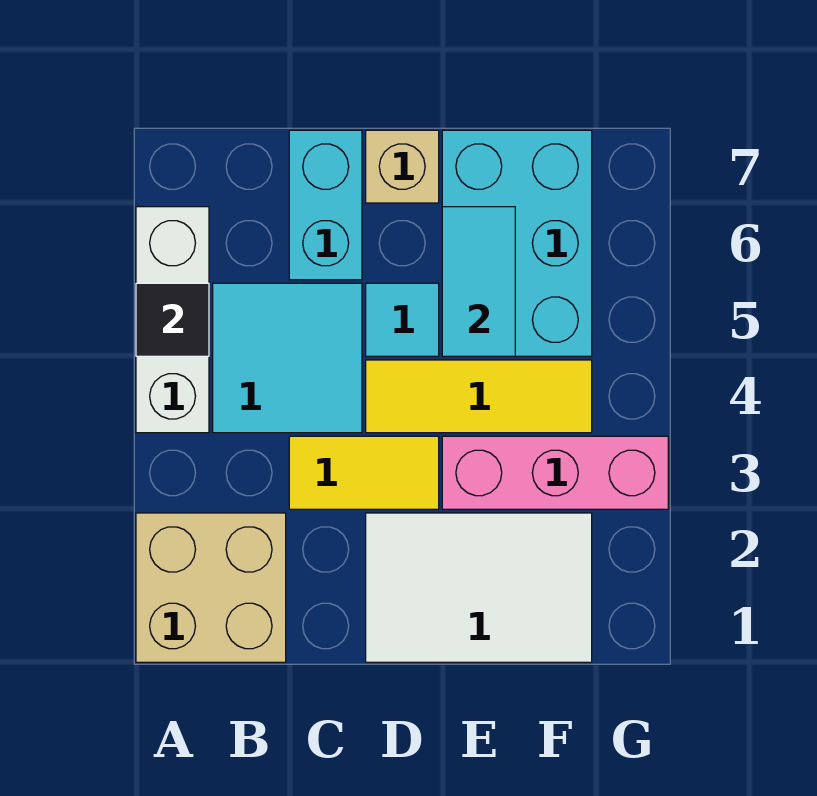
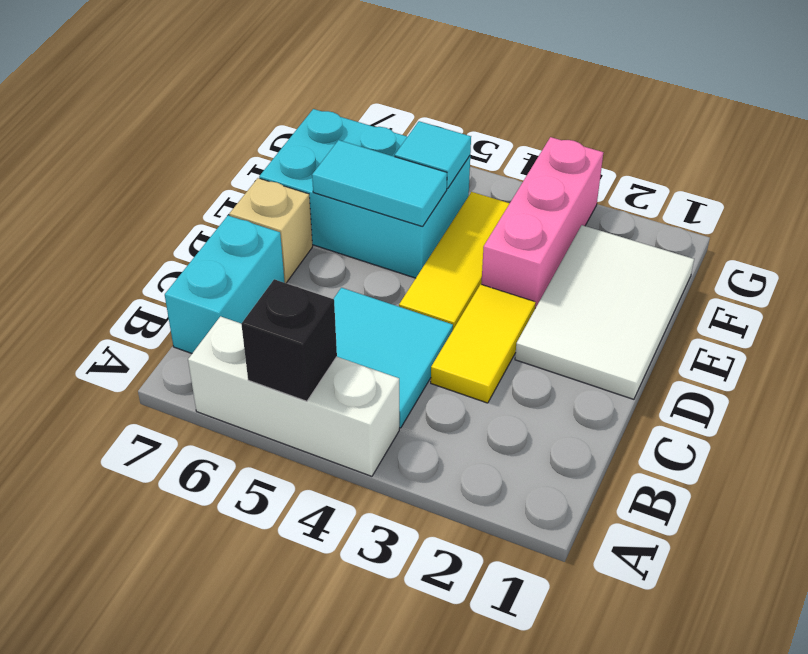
tan brick A1:B2 level 1 -> none
black tile A5 level 2 -> black brick A5 level 2
cyan brick C6:C7 level 1 -> cyan brick B7:C7 level 1
cyan tile D5 level 1 -> cyan tile F5 level 2

